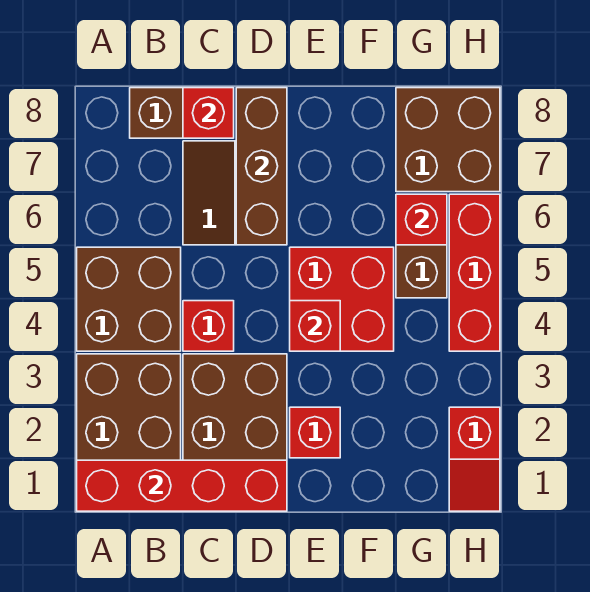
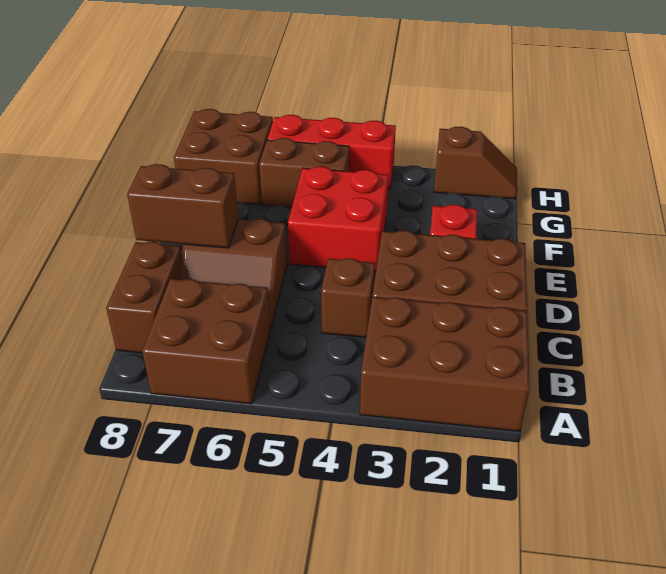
red brick A1:D1 level 2 -> none
brown brick A4:B5 level 1 -> brown brick A6:B7 level 1
red brick C4 level 1 -> brown brick C4 level 1
red brick C8 level 2 -> none
brown brick D6:D8 level 2 -> brown brick D7:D8 level 2
red brick E4 level 2 -> none
red brick G6 level 2 -> none
red slope H1:H2 level 1 top 2 -> brown slope H1:H2 level 1 top 2

